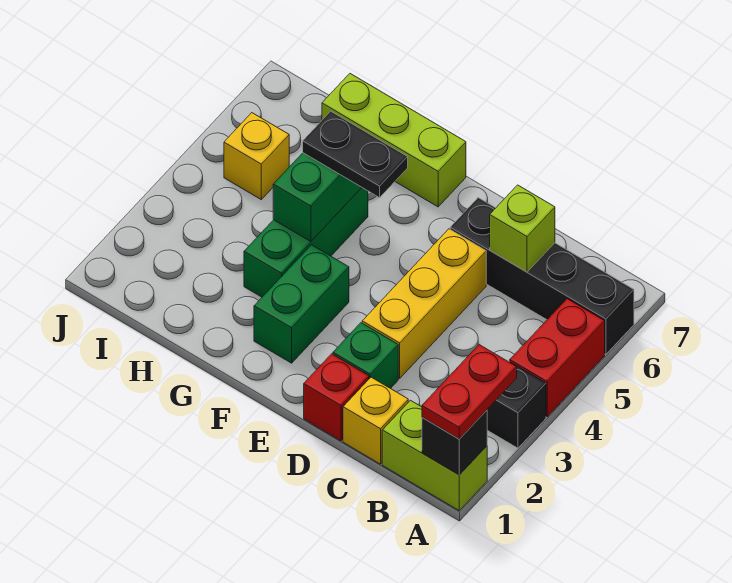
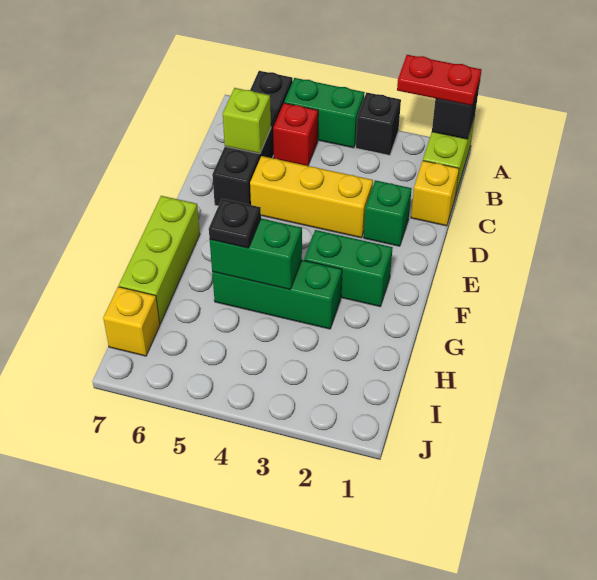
red brick A4:A5 level 1 -> green brick A4:A5 level 1
red brick D1 level 1 -> red brick B5 level 1
black plate F5:G5 level 3 -> black plate G5 level 3
yellow brick I5 level 1 -> yellow brick I7 level 1

